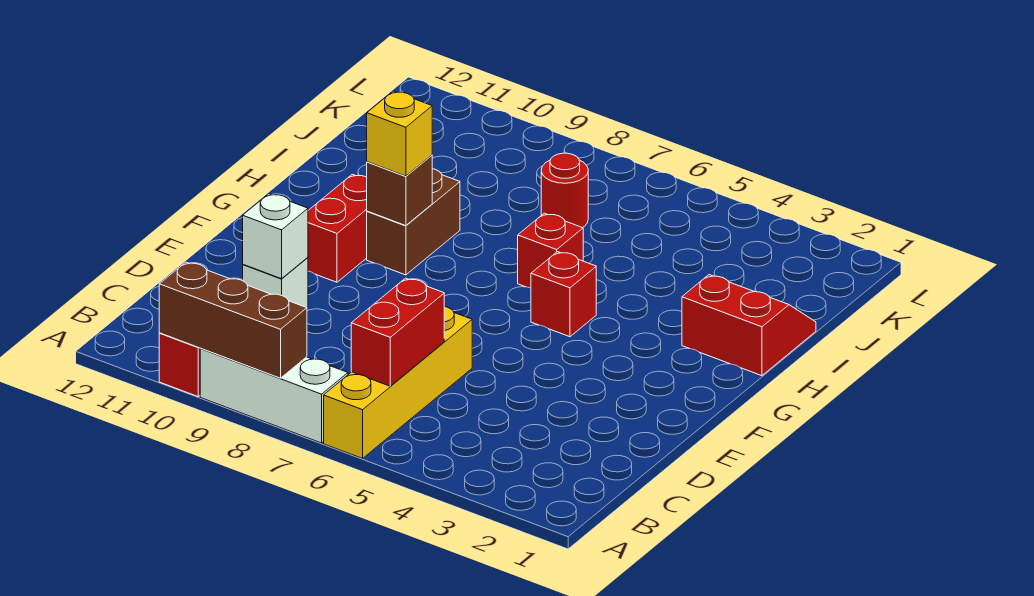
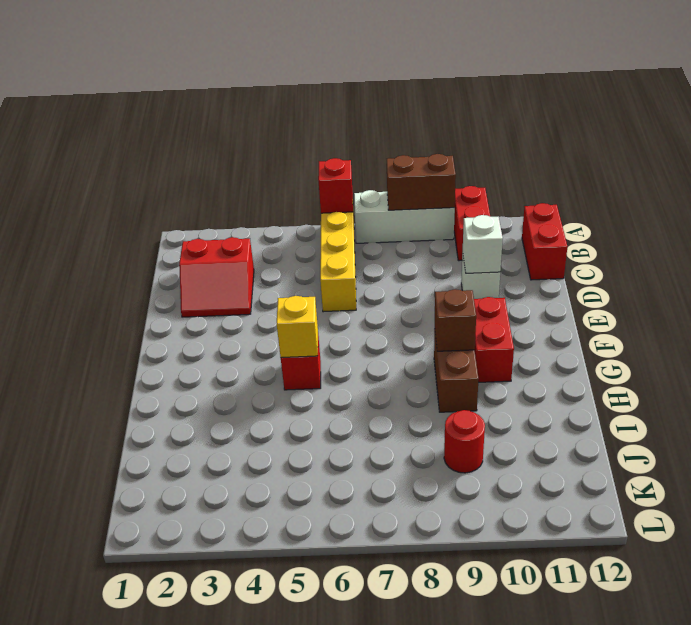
brown brick A8:A10 level 2 -> brown brick A8:A9 level 2
red brick B6:C6 level 2 -> red brick B12:C12 level 1
yellow brick G9 level 3 -> yellow brick G5 level 2
red slope H1:I2 level 1 top H -> red slope C2:D3 level 1 top C
red brick H6 level 1 -> red brick A6 level 2
red round brick J7 level 1 -> red round brick J9 level 1

